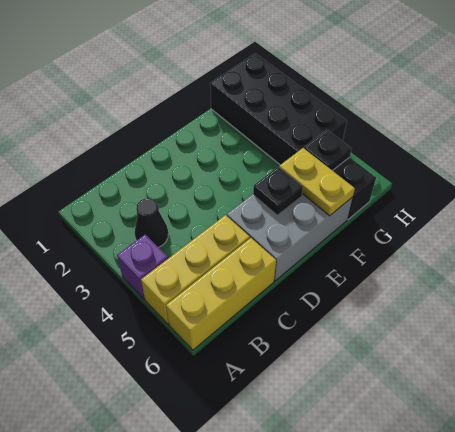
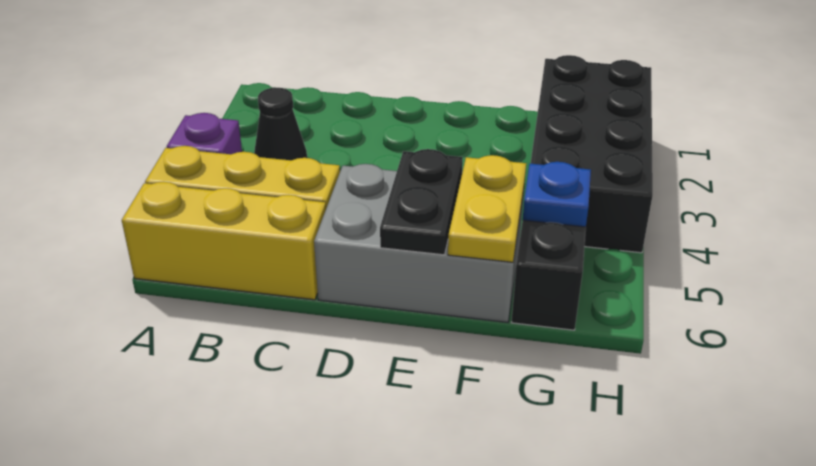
black plate E5 level 2 -> black plate E5:E6 level 2
black plate G5 level 2 -> blue plate G5 level 2

